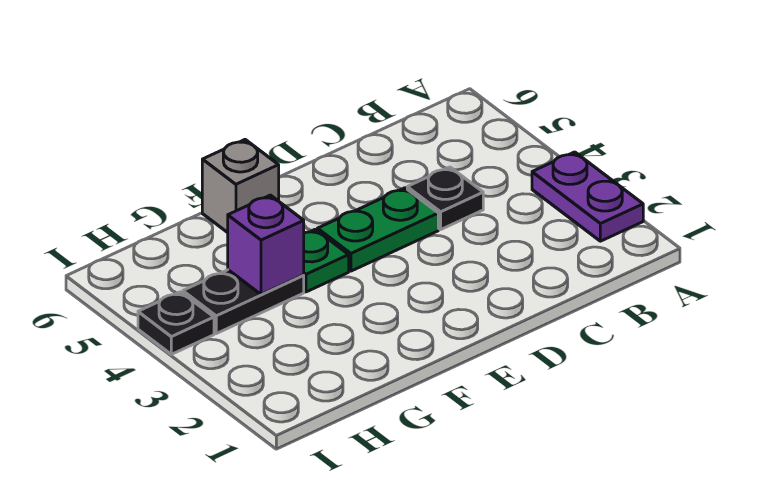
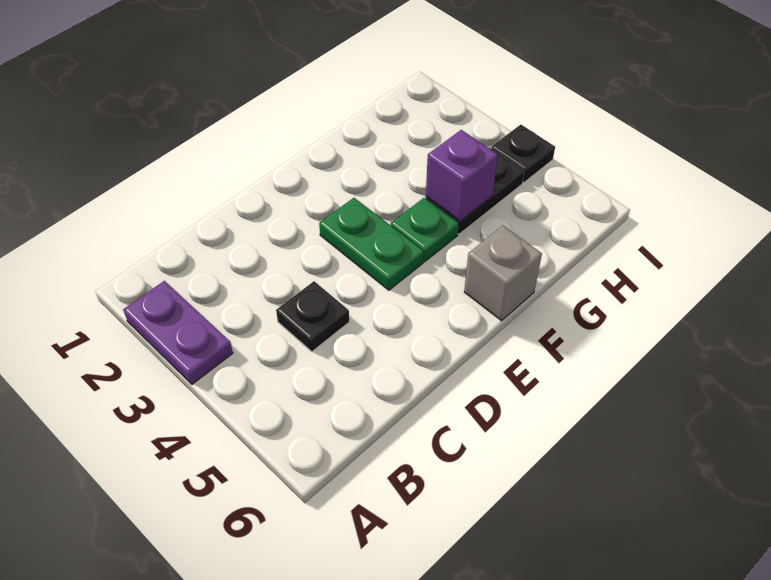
green plate D4:E4 level 1 -> green plate E3:E4 level 1

